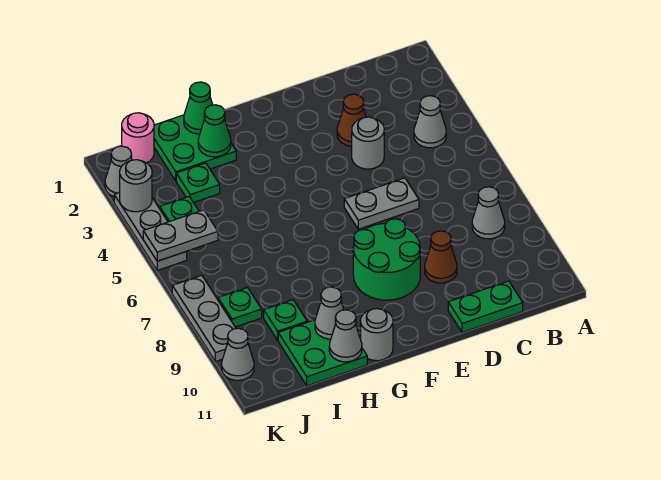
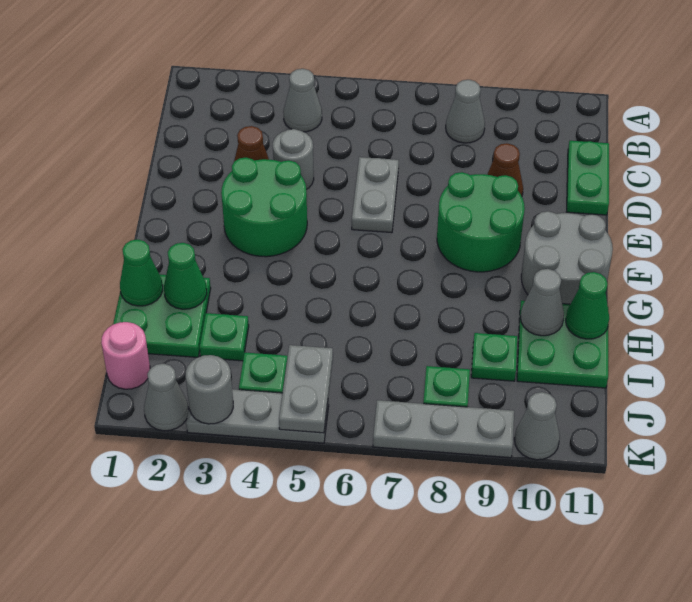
none -> green round brick E3:F4 level 1
grey round brick G11 level 1 -> grey round brick F10:G11 level 1
grey cone H11 level 2 -> green cone H11 level 2

